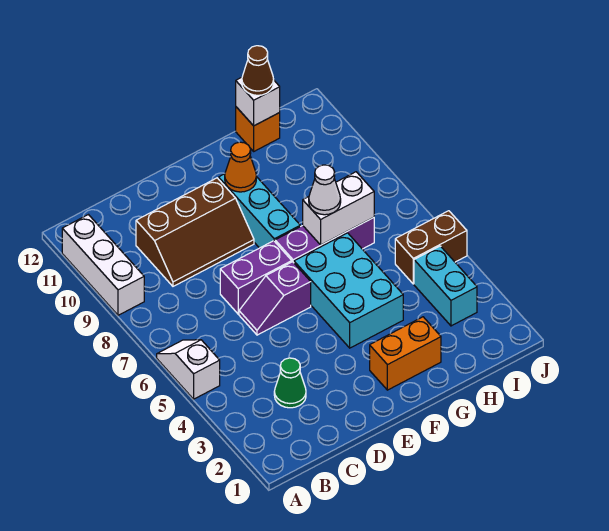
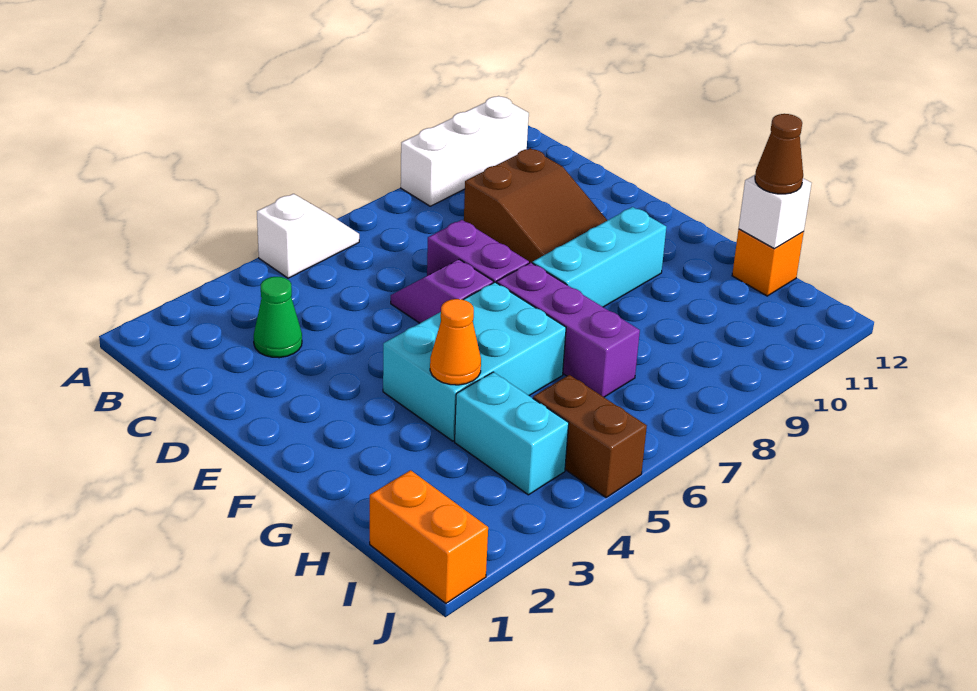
brown slope C9:E10 level 1 top 10 -> brown slope C9:E10 level 1 top C
orange brick F2:G2 level 1 -> orange brick I1:J1 level 1
orange cone F10 level 2 -> orange cone G4 level 2
white brick G7:H7 level 2 -> none
white cone G7 level 3 -> none
cyan brick I3:I4 level 1 -> cyan brick H4:I4 level 1

